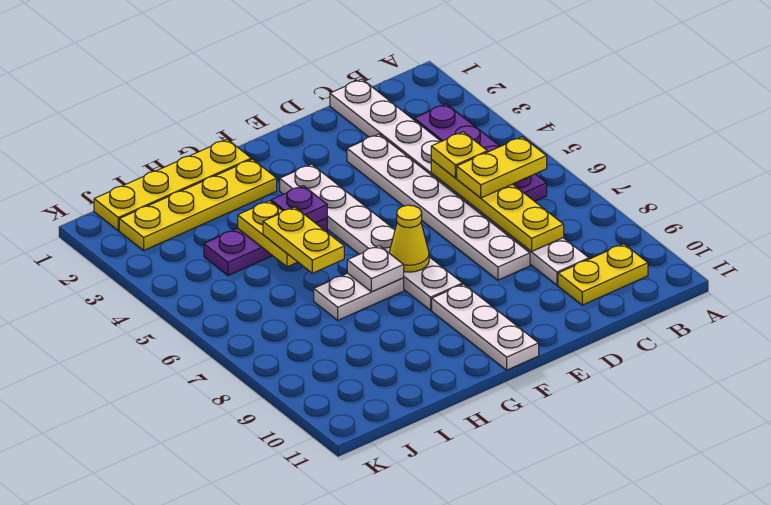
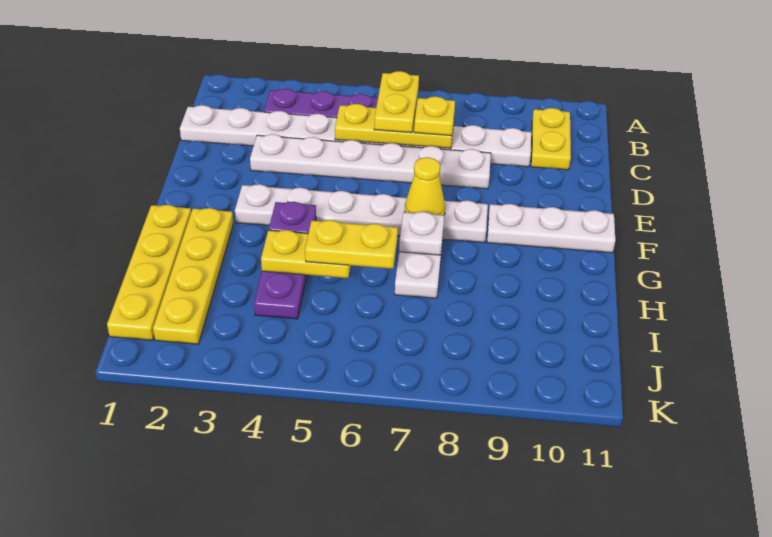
yellow plate C5:C8 level 2 -> yellow plate C5:C7 level 2
yellow plate C5 level 3 -> yellow plate C7 level 3

